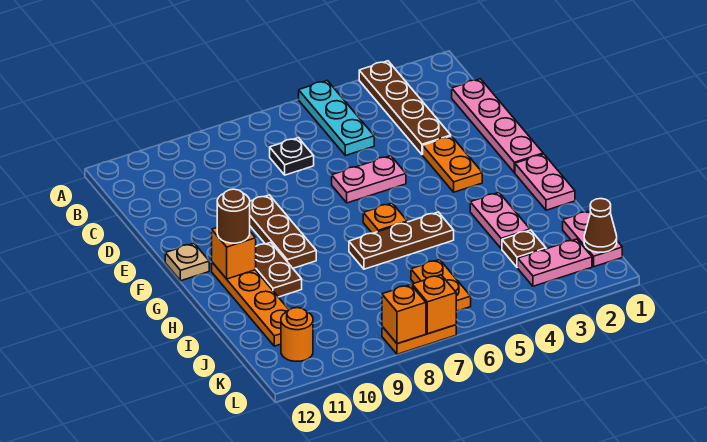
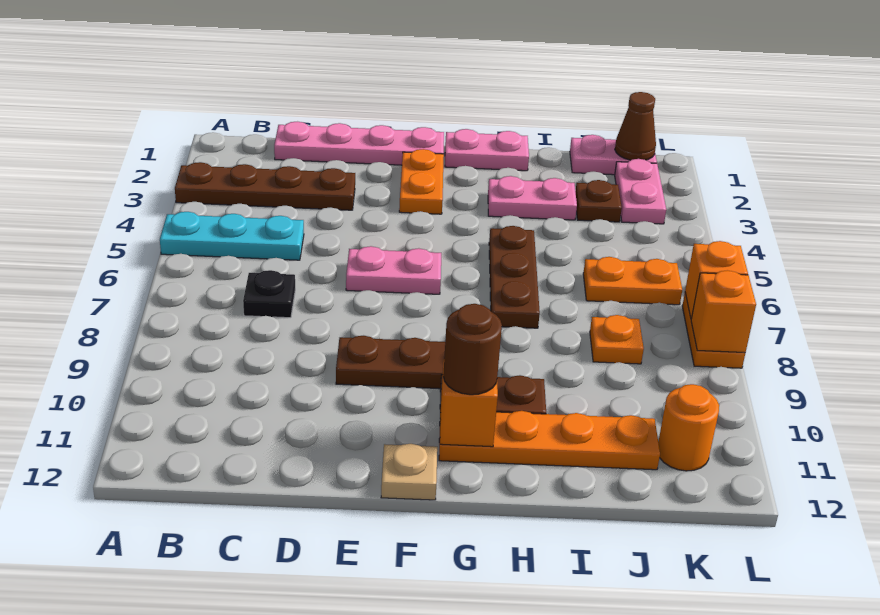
orange plate E3:F3 level 1 -> orange plate F2:F3 level 1
pink plate E5:E6 level 1 -> pink plate E6:F6 level 1
orange plate G6 level 1 -> orange plate J8 level 1

